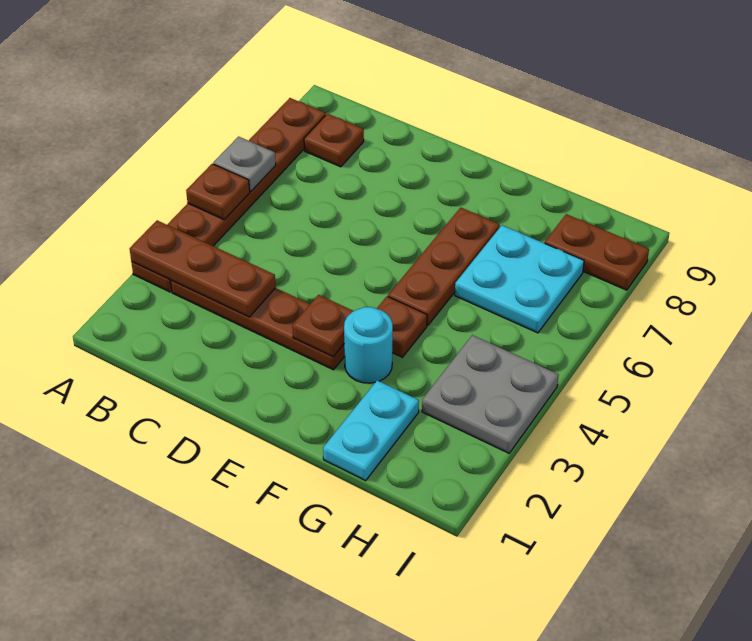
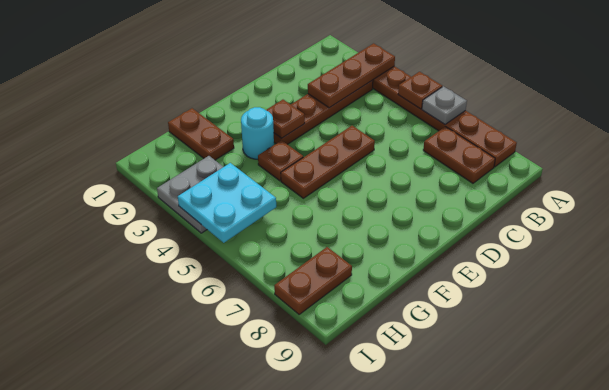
brown plate B8 level 1 -> brown plate B7:B8 level 1
brown plate F5:F7 level 1 -> brown plate D5:F5 level 1
cyan plate G1:G2 level 1 -> brown plate G1:G2 level 1
cyan plate G6:H7 level 1 -> cyan plate H4:I5 level 2

